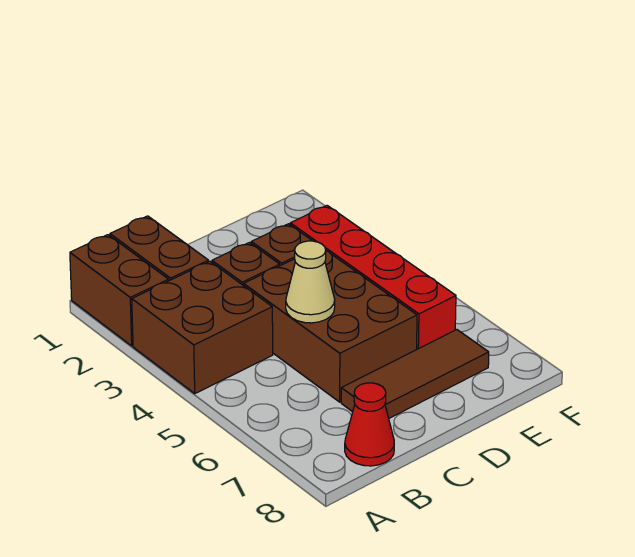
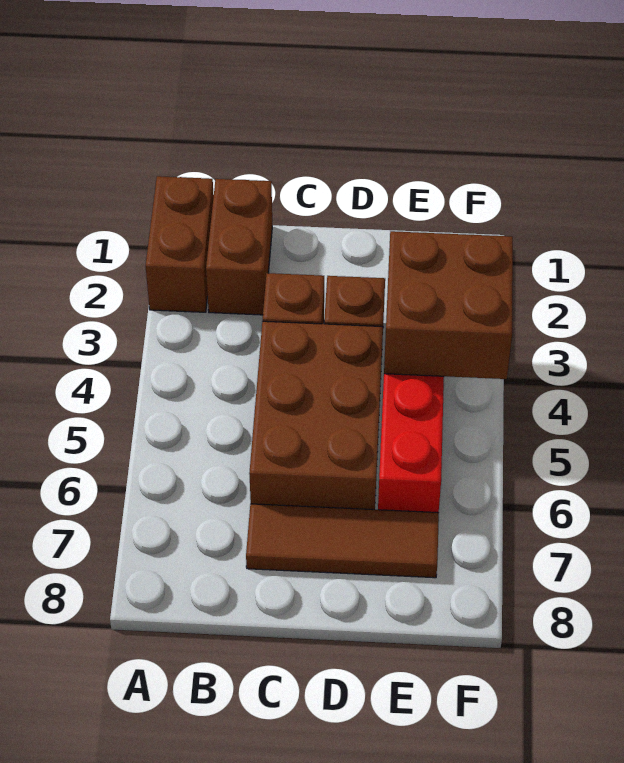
brown brick A3:B4 level 1 -> brown brick E3:F4 level 2
red cone B8 level 1 -> none
tan cone C5 level 2 -> none

